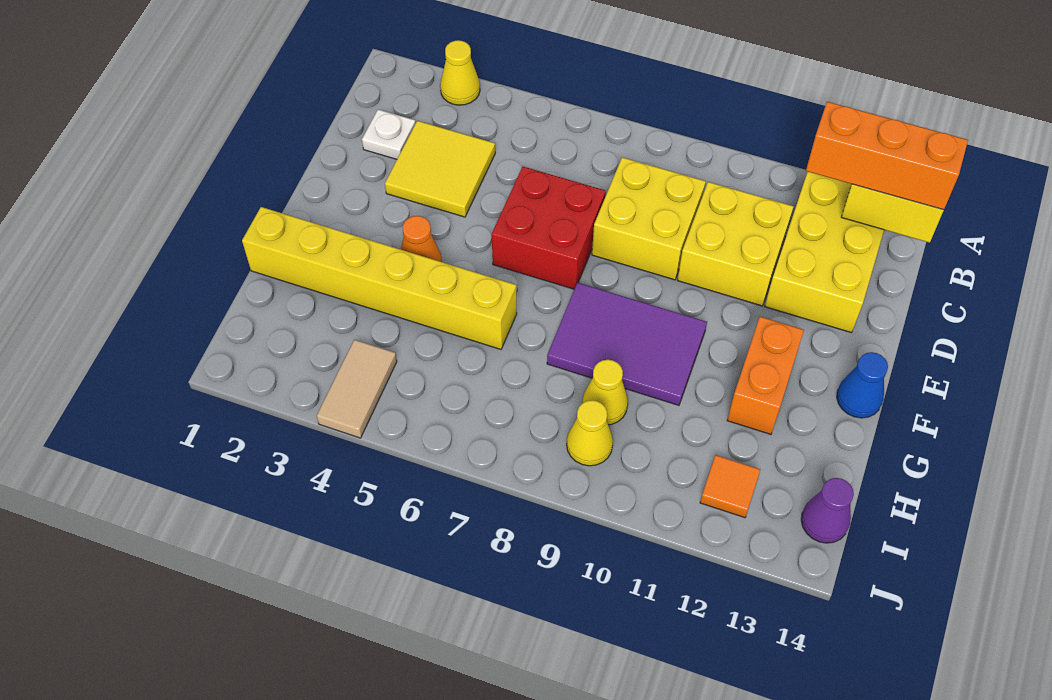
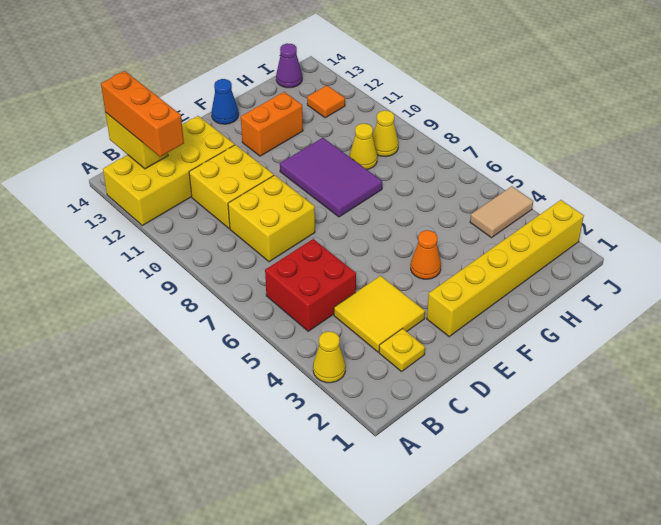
white plate C2 level 1 -> yellow plate C2 level 1
red brick D6:E7 level 1 -> red brick B5:C6 level 1
yellow brick G1:G6 level 1 -> yellow brick E2:J2 level 1

